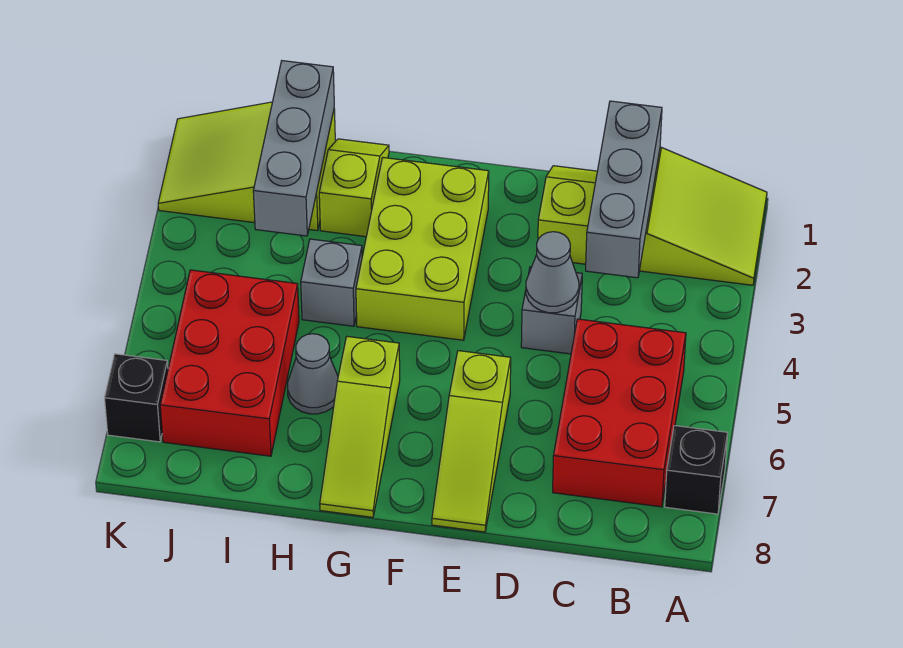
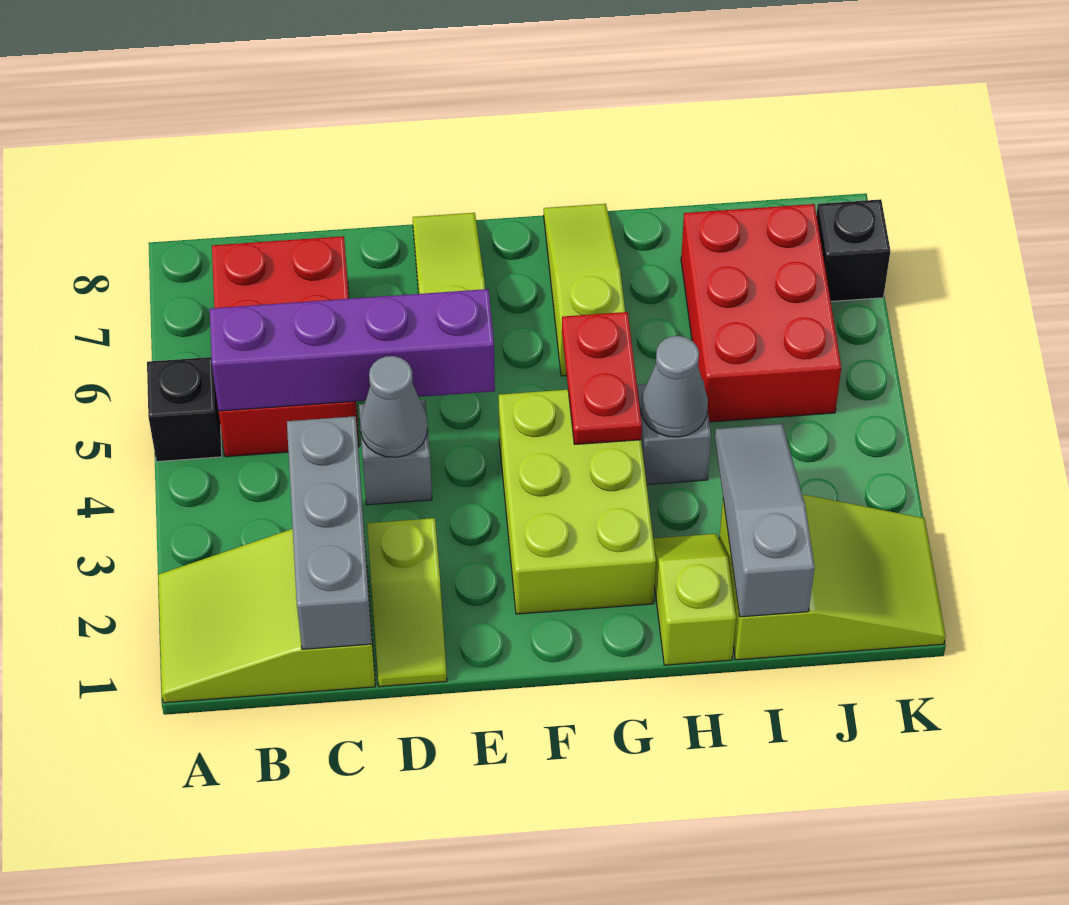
black brick A7 level 1 -> black brick A5 level 1
none -> purple brick B5:E5 level 2
none -> red plate G4:G5 level 2
lime slope H1:H2 level 1 top 2 -> lime slope H1:H2 level 1 top 1
grey cone H6 level 1 -> grey cone H4 level 2
grey brick I1:I3 level 2 -> grey slope I1:I3 level 2 top 1

